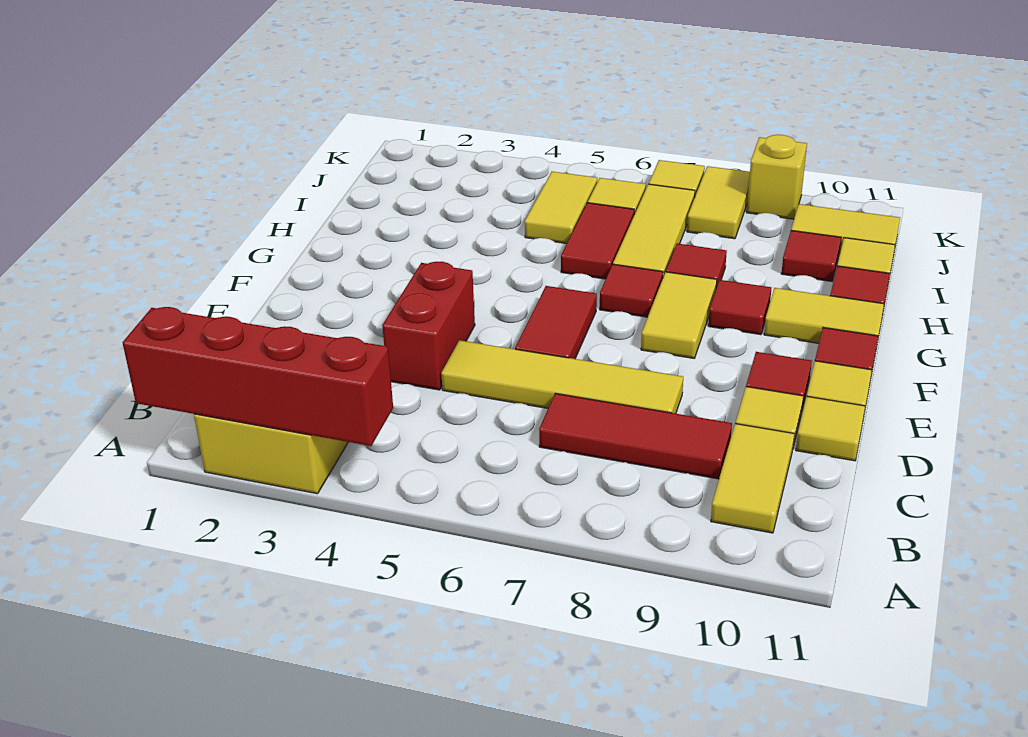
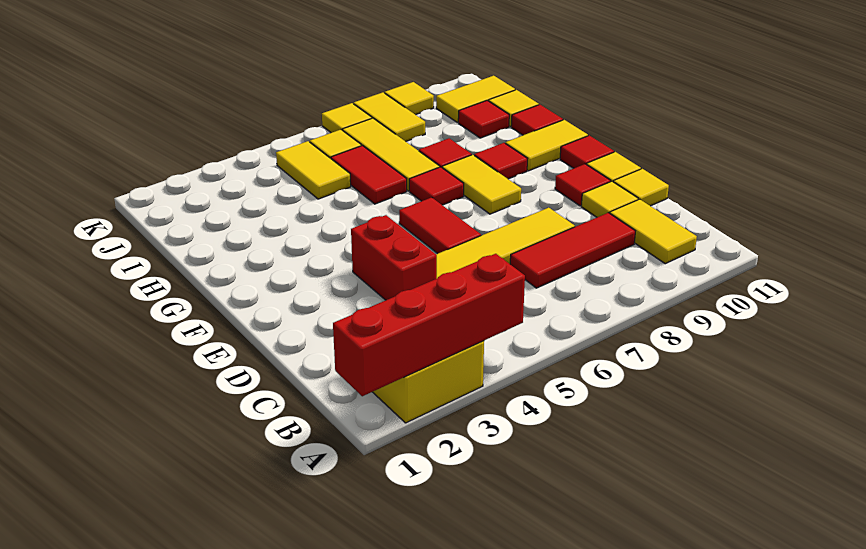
yellow brick K9 level 1 -> yellow tile K9 level 1

